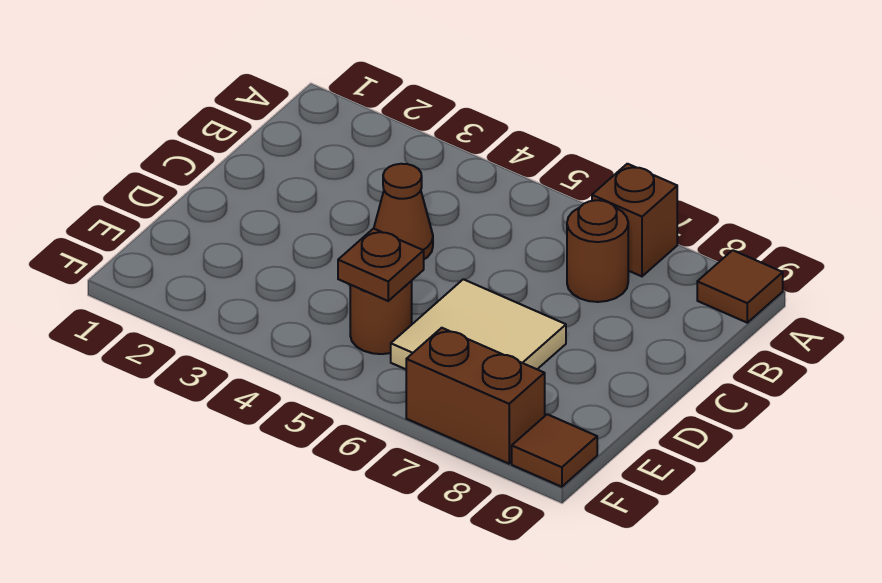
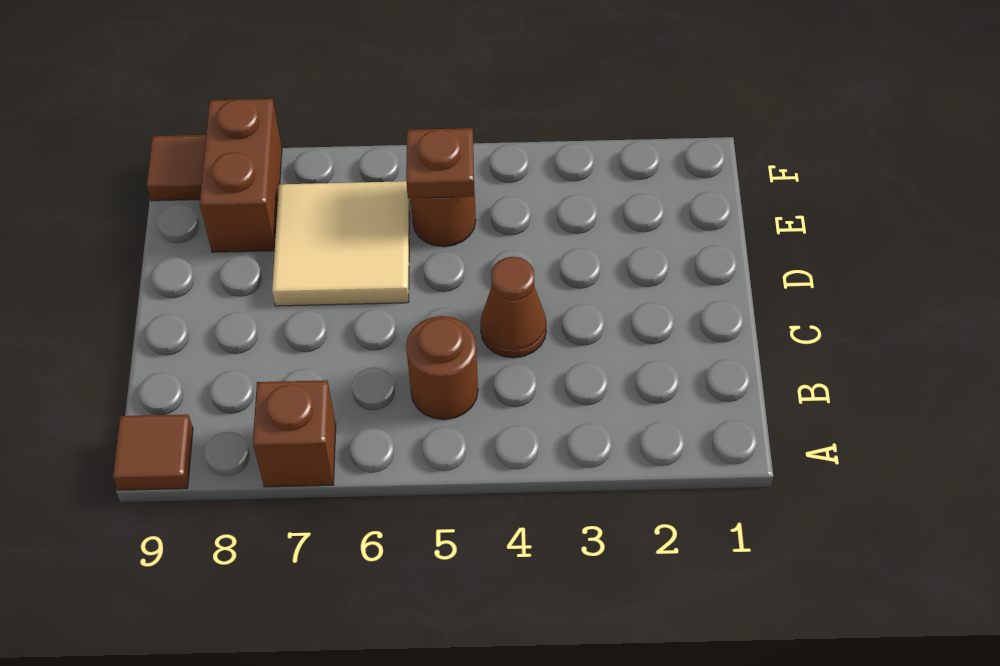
brown round brick B7 level 1 -> brown round brick B5 level 1
brown brick F7:F8 level 1 -> brown brick E8:F8 level 1

